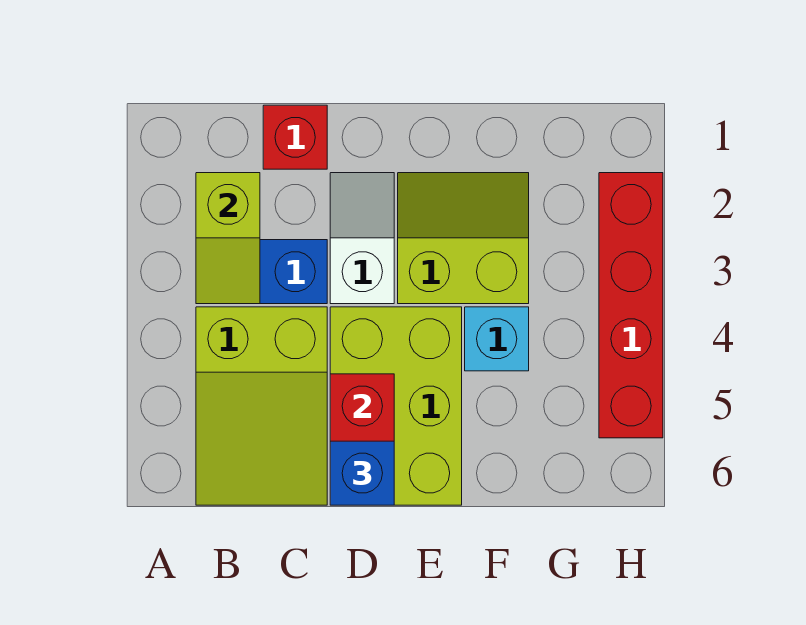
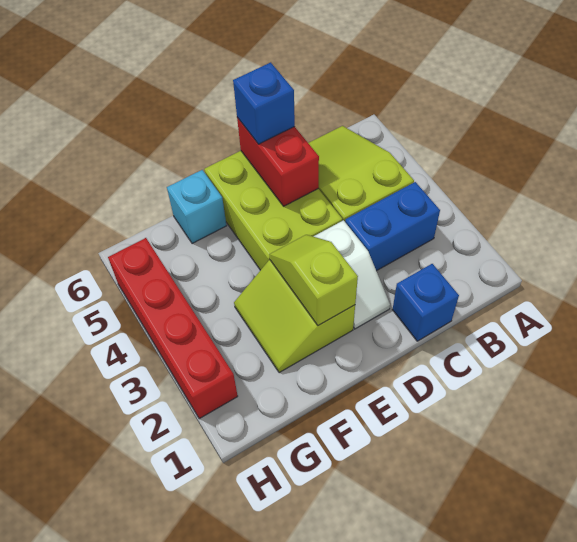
lime slope B2:B3 level 2 top 2 -> lime slope E2:E3 level 2 top 2
red brick C1 level 1 -> blue brick C1 level 1
lime slope E2:F3 level 1 top 3 -> lime slope E2:F3 level 1 top E
cyan brick F4 level 1 -> cyan brick F6 level 1

